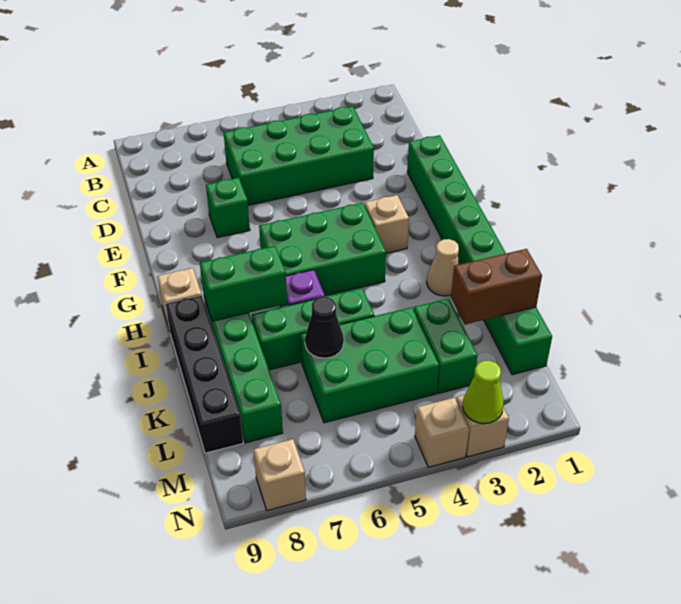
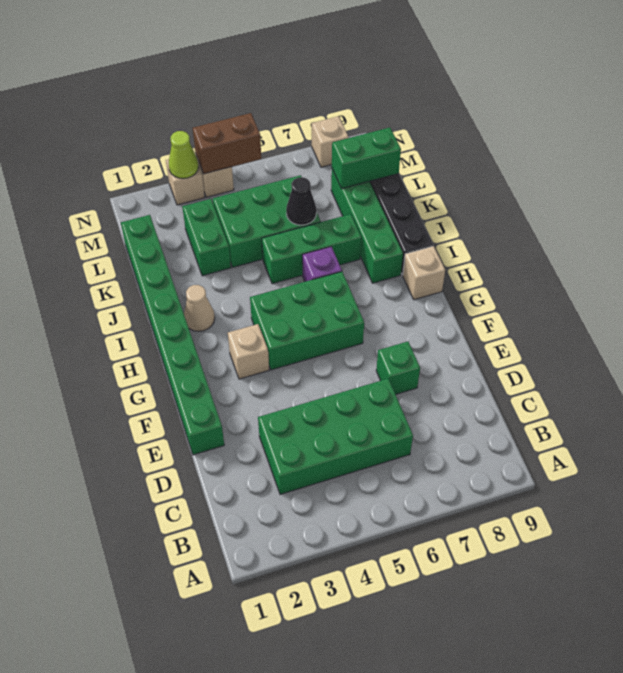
green brick I7:I8 level 2 -> green brick L8:L9 level 2
brown brick K1:K2 level 2 -> brown brick N4:N5 level 2

